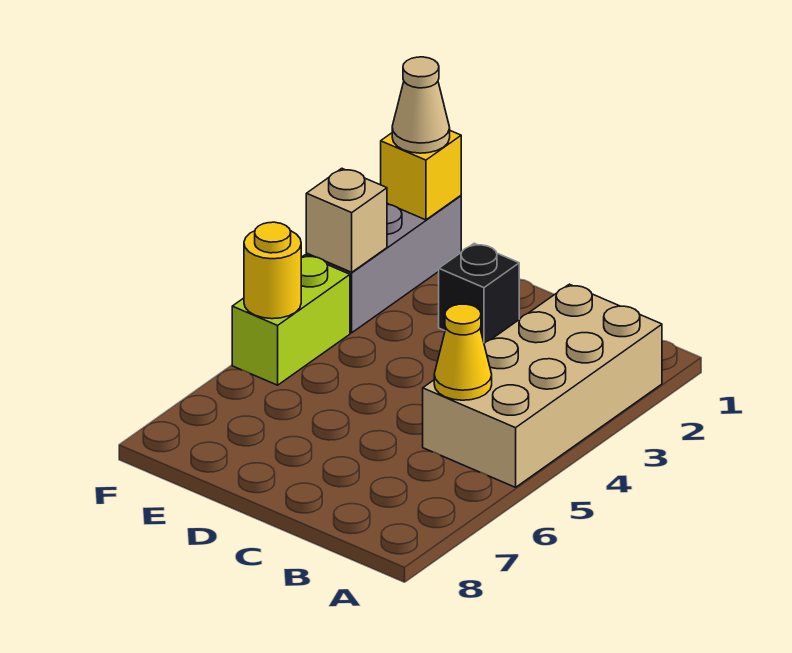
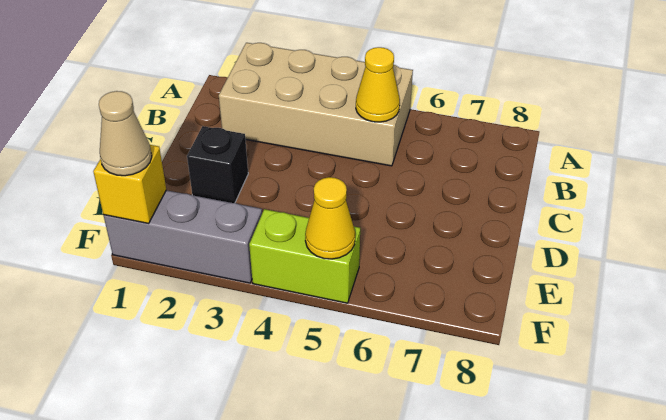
tan brick F3 level 2 -> none
yellow round brick F5 level 2 -> yellow cone F5 level 2

